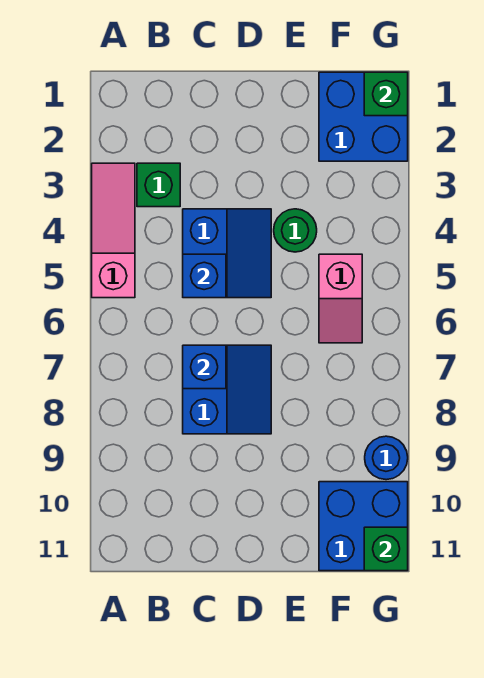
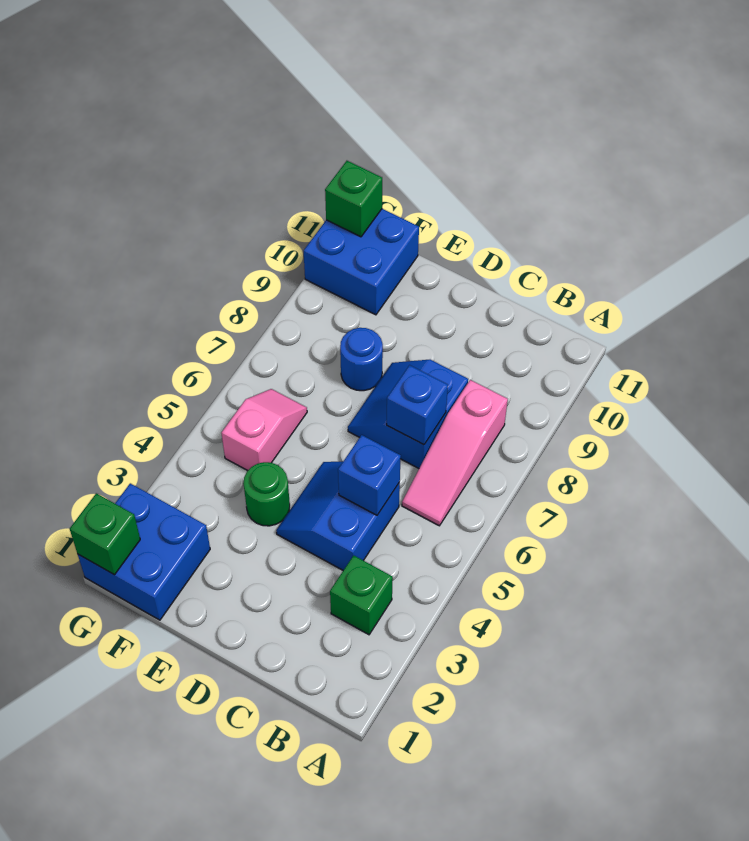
pink slope A3:A5 level 1 top 5 -> pink slope B6:B8 level 1 top 8
blue round brick G9 level 1 -> blue round brick E8 level 1

